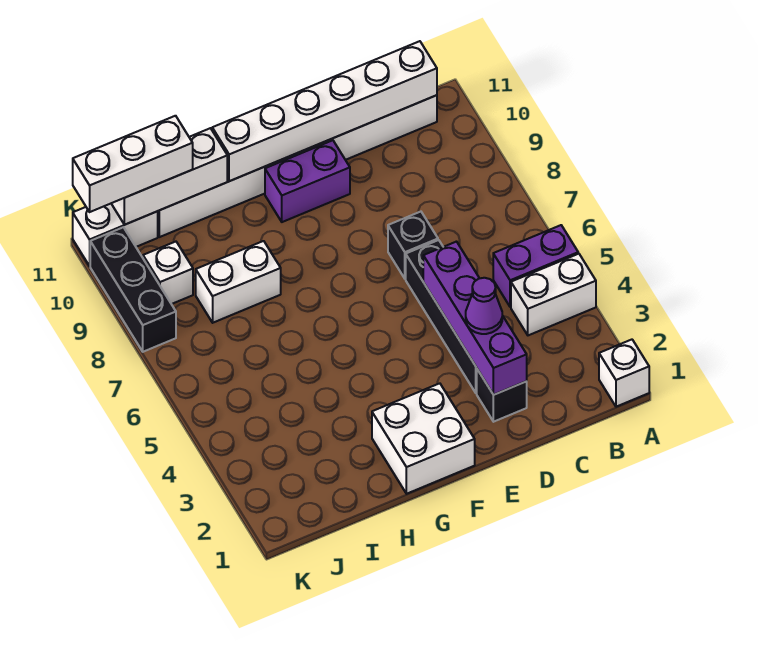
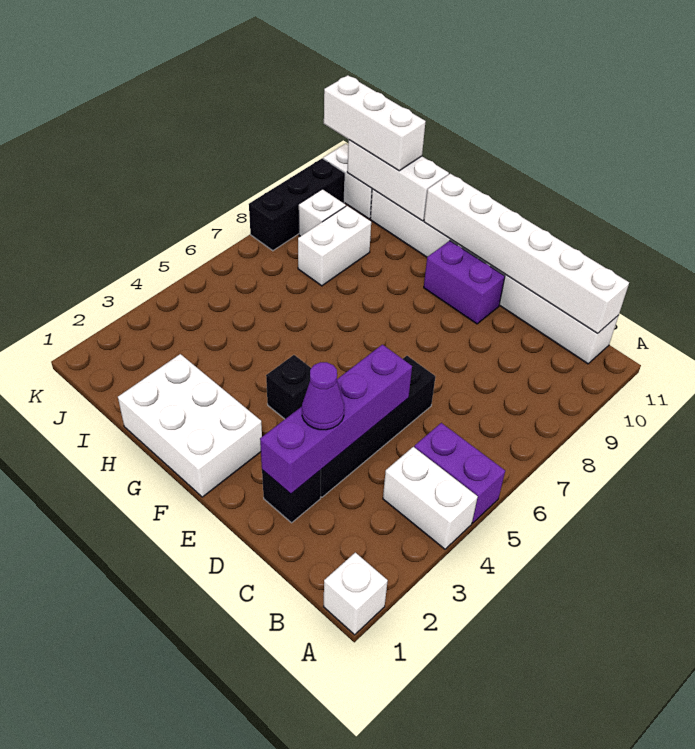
black brick D7 level 1 -> black brick F4 level 1
white brick F1:G2 level 1 -> white brick F1:H2 level 1
white brick H8:I8 level 1 -> white brick I8:I9 level 1

